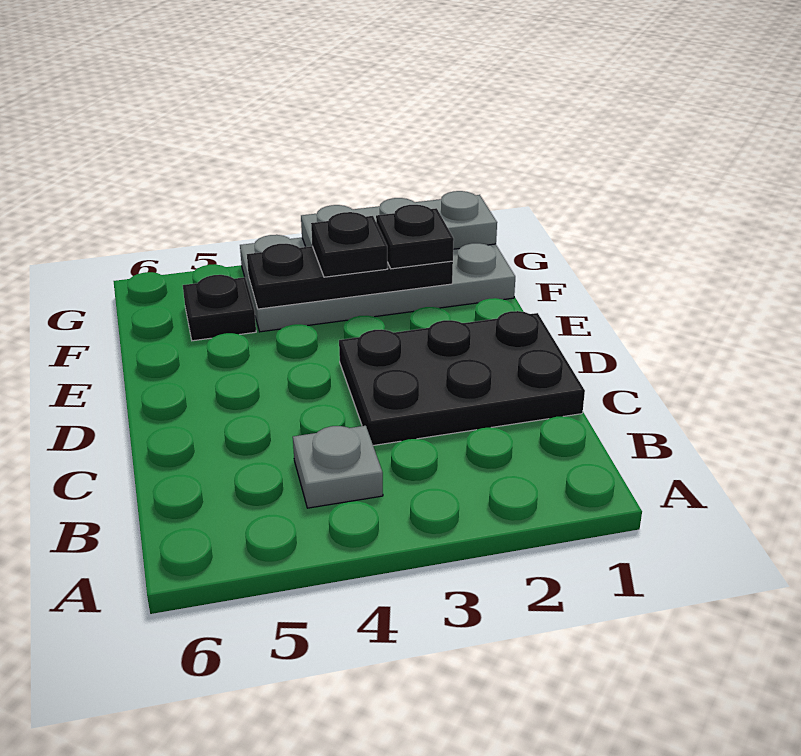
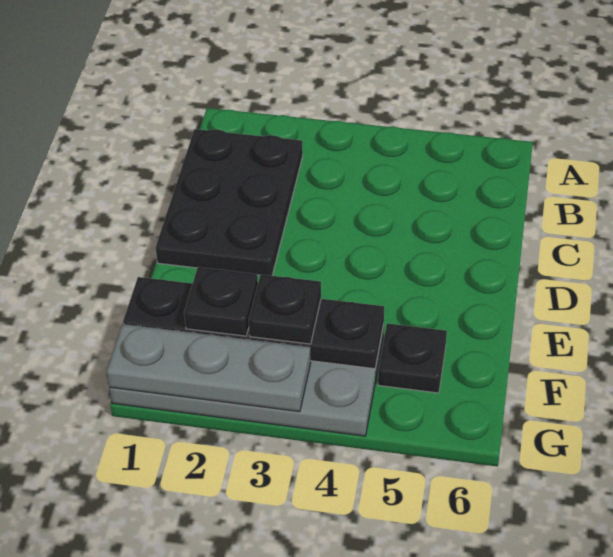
grey plate B4 level 1 -> none
black plate C1:D3 level 1 -> black plate B1:D2 level 1
black plate F2:F4 level 2 -> black plate F1:F4 level 2

